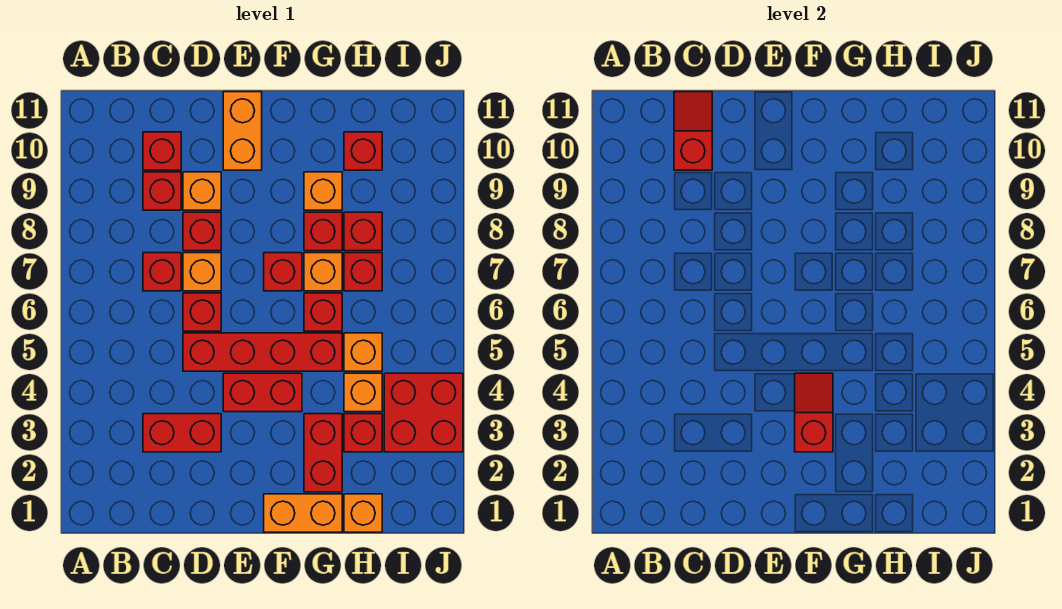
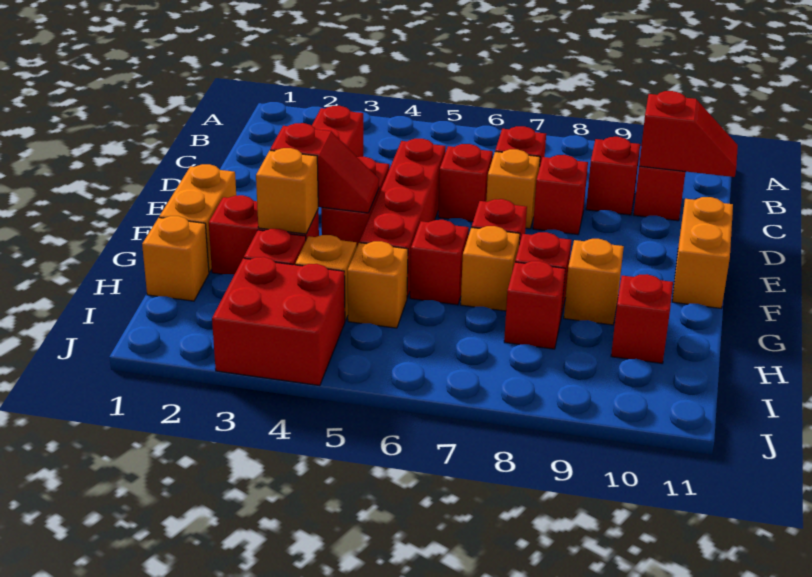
orange brick D9 level 1 -> orange brick G3 level 2
orange brick E10:E11 level 1 -> orange brick E11:F11 level 1
red brick H7 level 1 -> none

